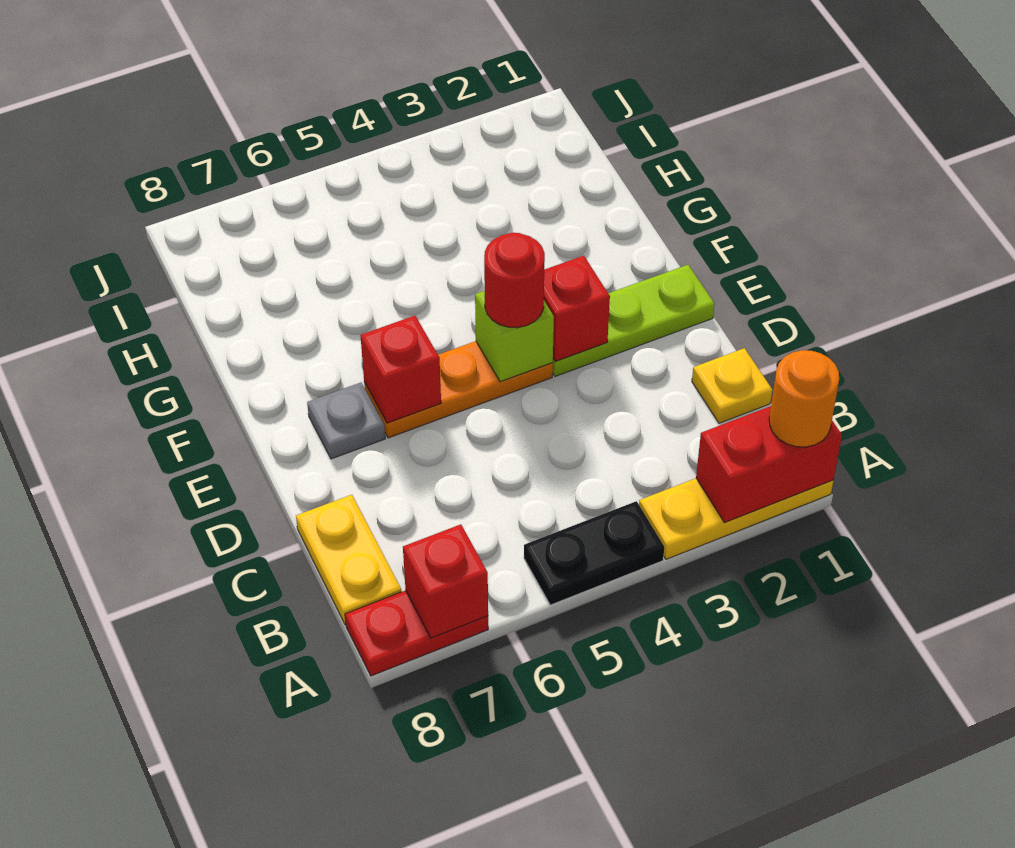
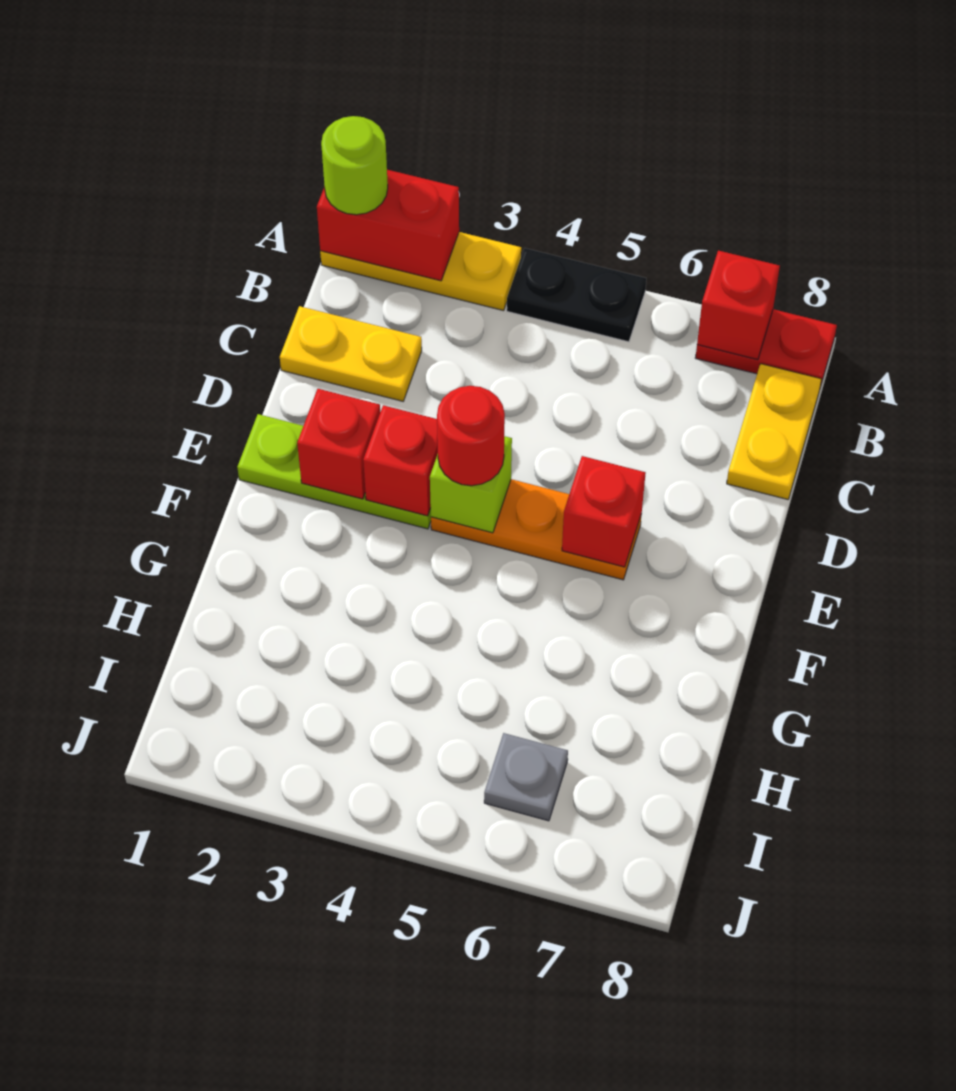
orange round brick A1 level 3 -> lime round brick A1 level 3
yellow plate C1 level 1 -> yellow plate C1:C2 level 1
none -> red brick E2 level 2
grey plate E7 level 1 -> grey plate I6 level 1

